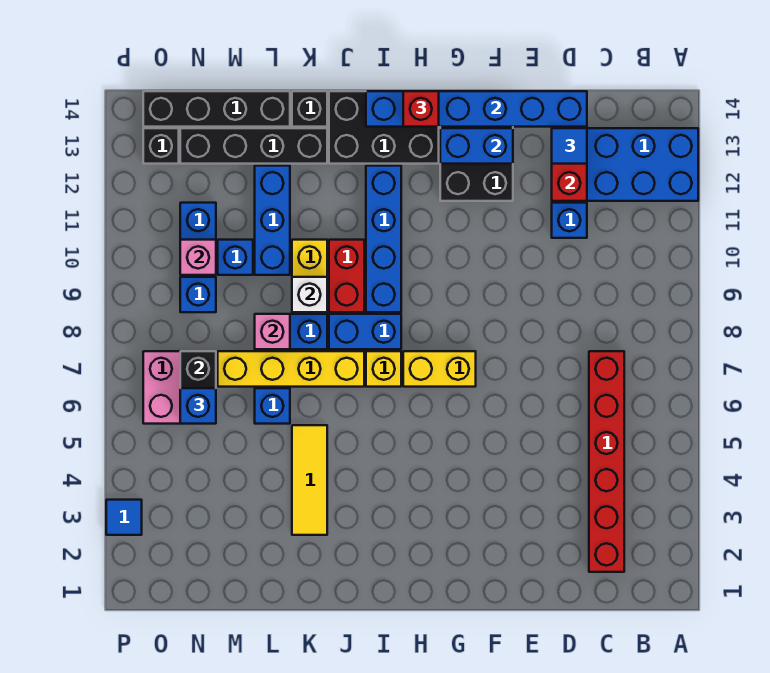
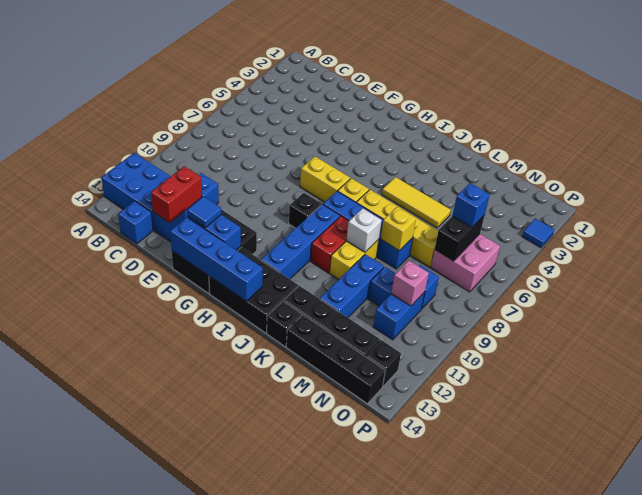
red brick C2:C7 level 1 -> none
blue tile D13 level 3 -> blue tile F13 level 3
blue brick D14:I14 level 2 -> blue brick F14:I14 level 2
none -> black brick H9 level 1
red brick H14 level 3 -> none
yellow tile K3:K5 level 1 -> yellow tile J5:L5 level 1
blue brick L6 level 1 -> blue brick C14 level 1
pink brick L8 level 2 -> yellow brick L8 level 2

